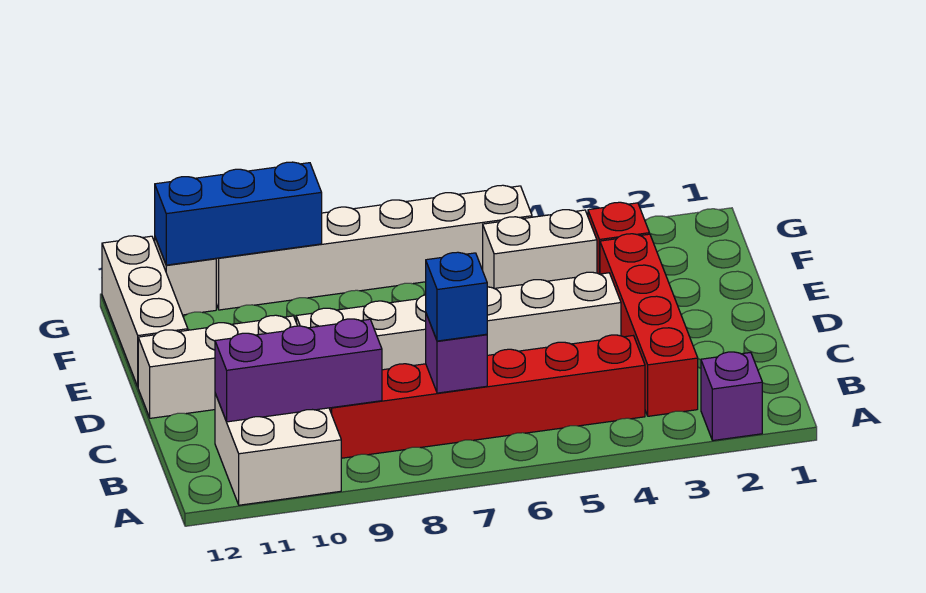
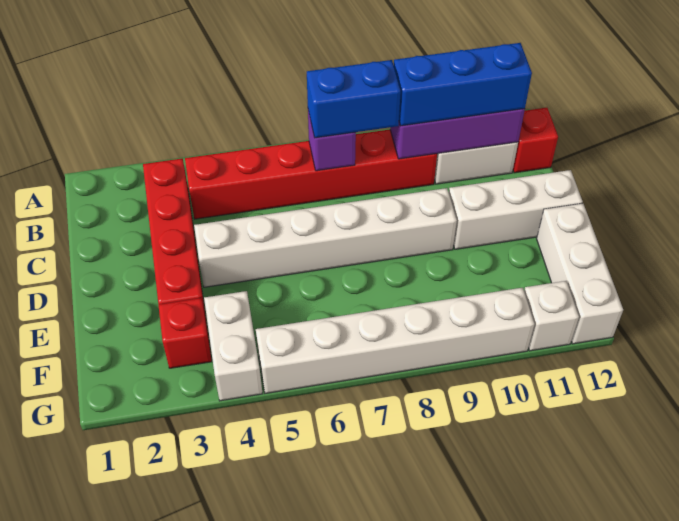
purple brick A2 level 1 -> none
blue brick B7 level 3 -> blue brick B7:B8 level 3
none -> red brick B12 level 1
white brick F4:F5 level 1 -> white brick F4:G4 level 1
blue brick G9:G11 level 2 -> blue brick B9:B11 level 3

